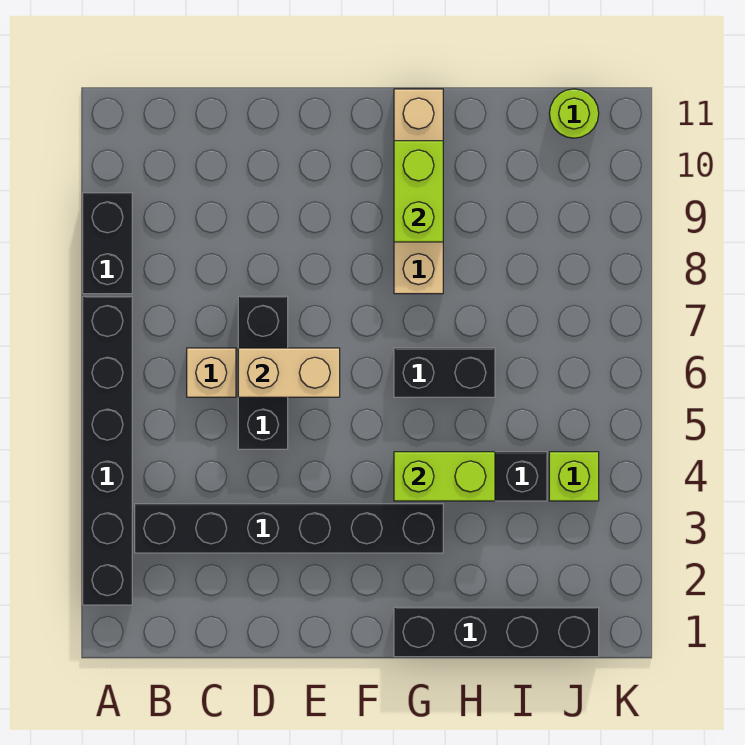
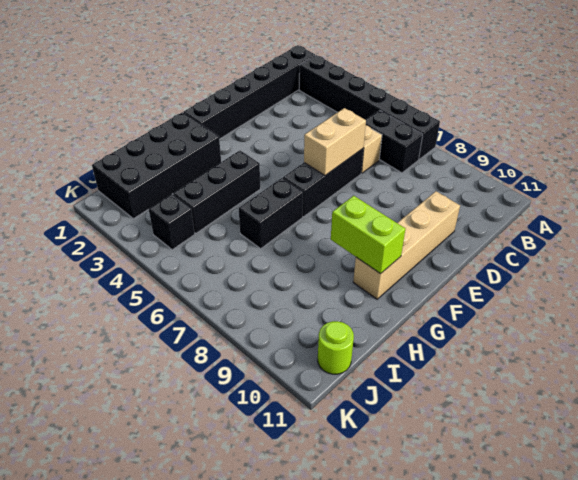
black brick A8:A9 level 1 -> black brick B6:B7 level 1
black brick B3:G3 level 1 -> black brick A1:F1 level 1
black brick D5:D7 level 1 -> black brick D6:F6 level 1
black brick G1:J1 level 1 -> black brick G1:J2 level 1
lime brick G4:H4 level 2 -> none
tan brick G8:G11 level 1 -> tan brick D10:G10 level 1
lime brick J4 level 1 -> black brick J4 level 1

